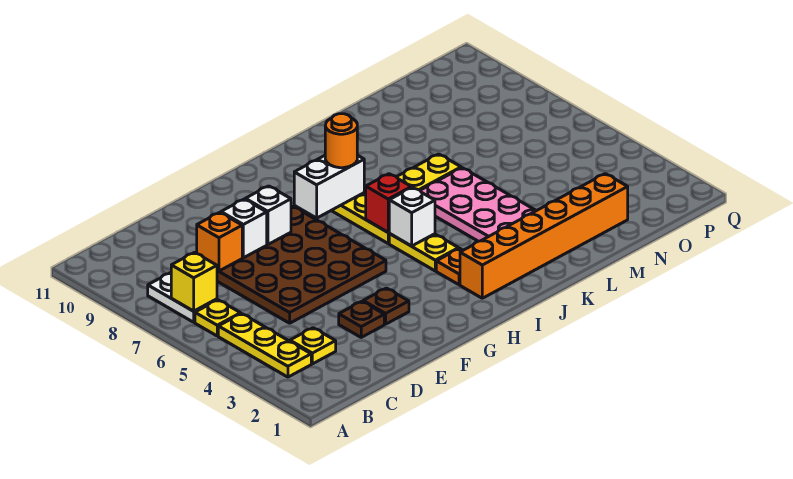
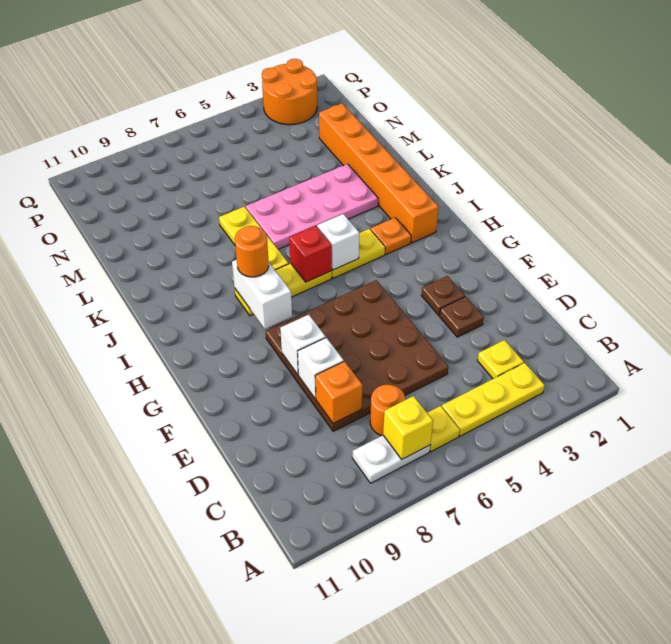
none -> orange round brick C7 level 1
none -> orange round brick P2:Q3 level 1

